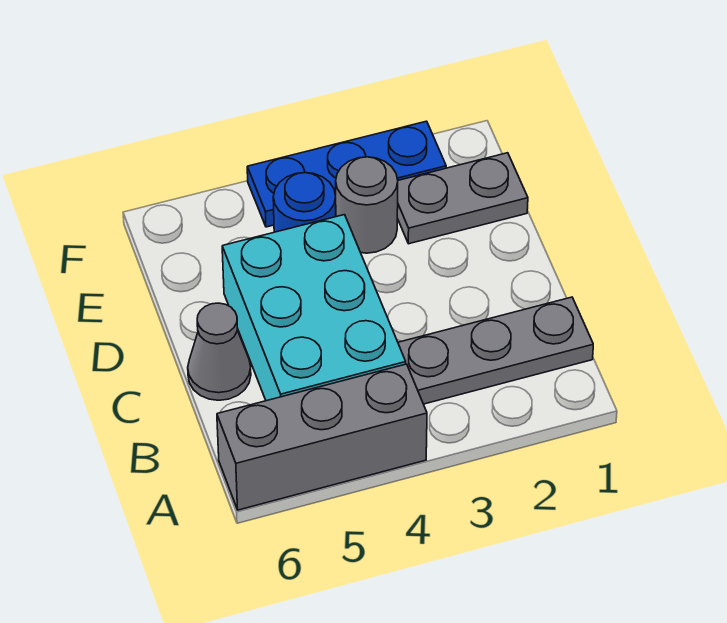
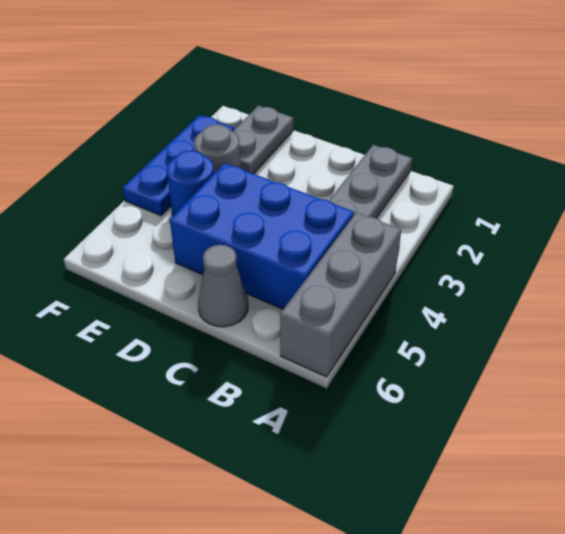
cyan brick B4:D5 level 1 -> blue brick B4:D5 level 1

